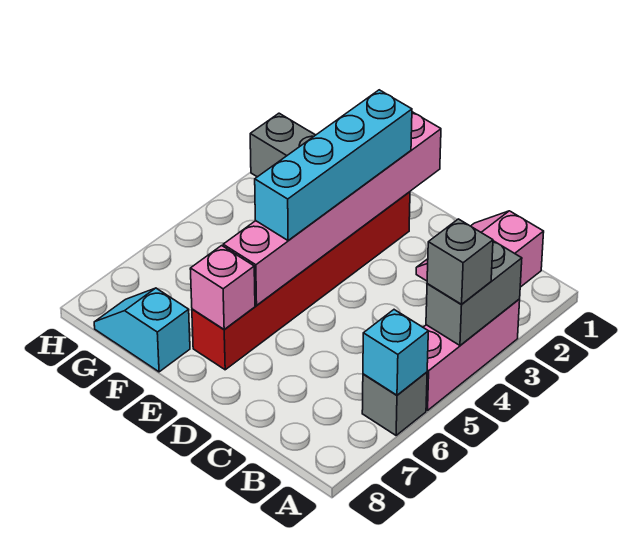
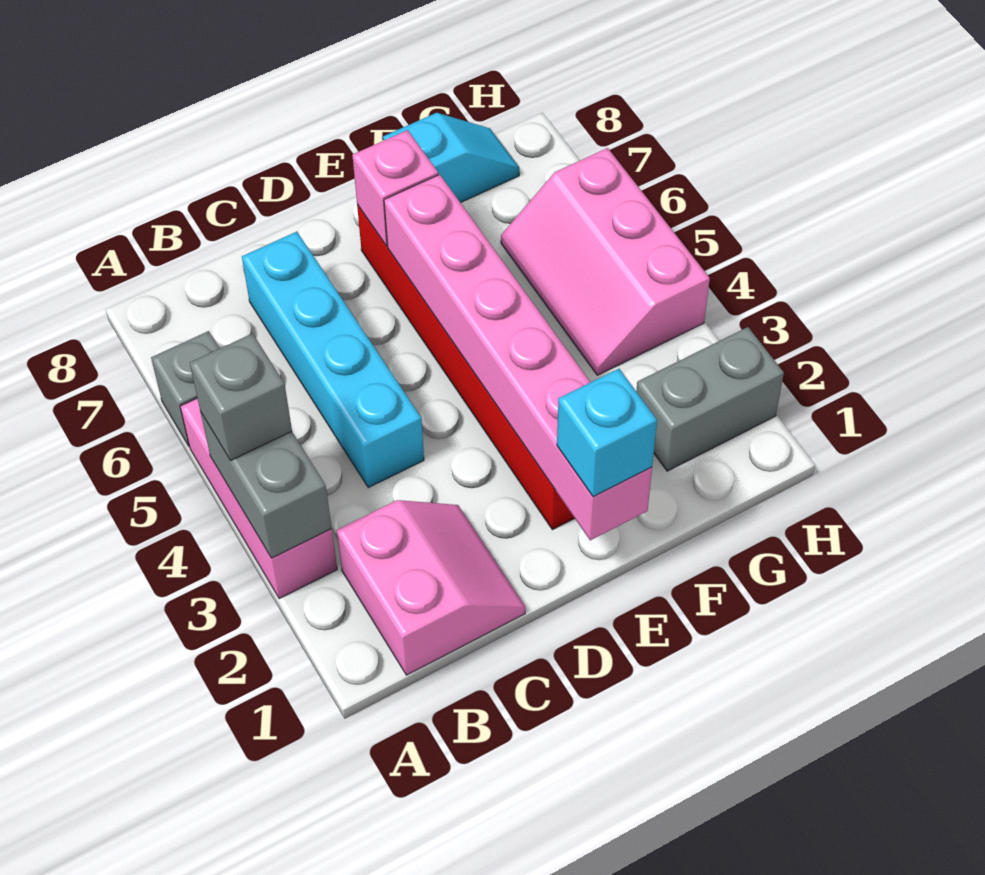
cyan brick A6 level 2 -> cyan brick E1 level 3
cyan brick E2:E5 level 3 -> cyan brick C4:C7 level 1
none -> pink slope G4:H6 level 1 top H

